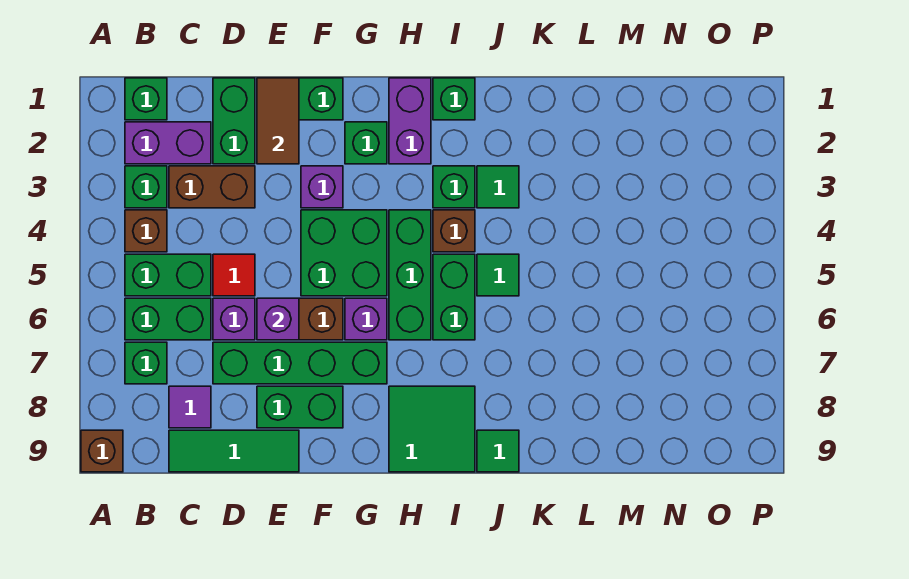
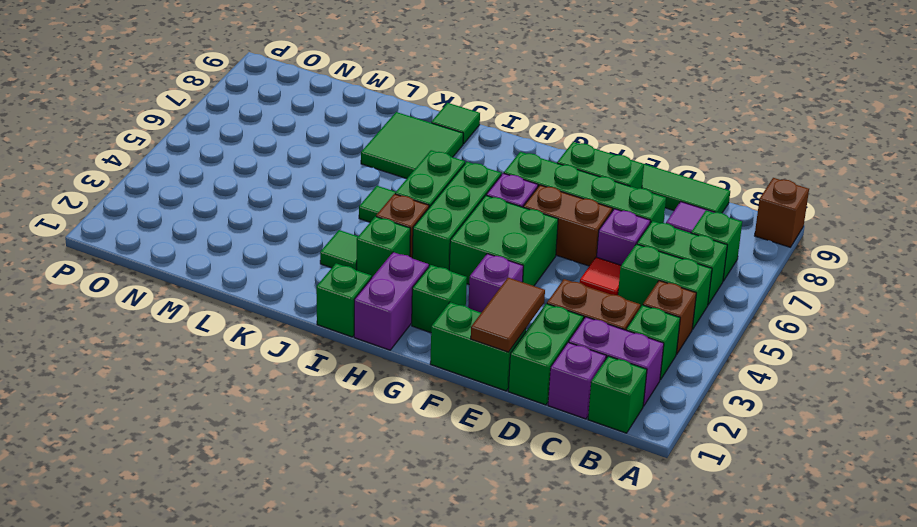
purple brick E6 level 2 -> purple brick C1 level 1
green tile H8:I9 level 1 -> green tile J7:K8 level 1

